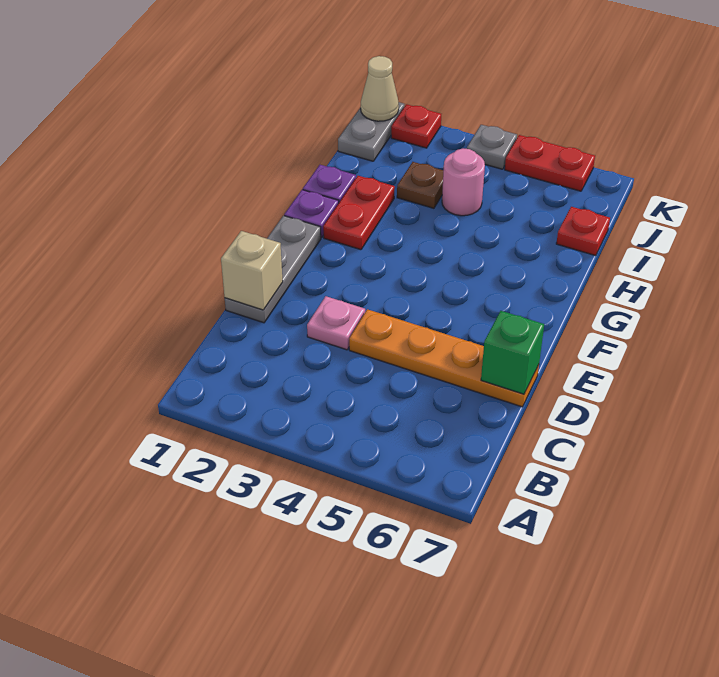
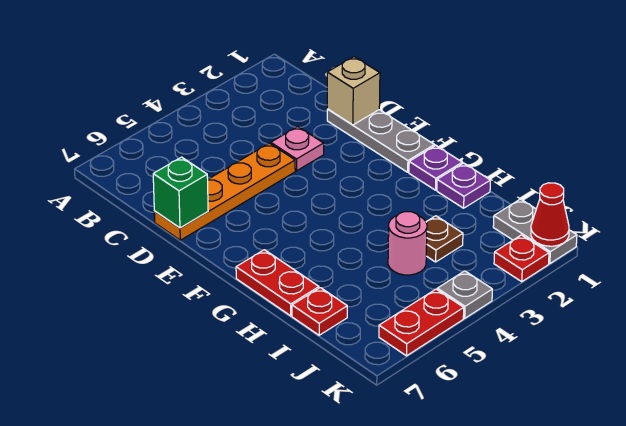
red plate G2:H2 level 1 -> red plate G7:H7 level 1
tan cone K1 level 2 -> red cone K1 level 2

